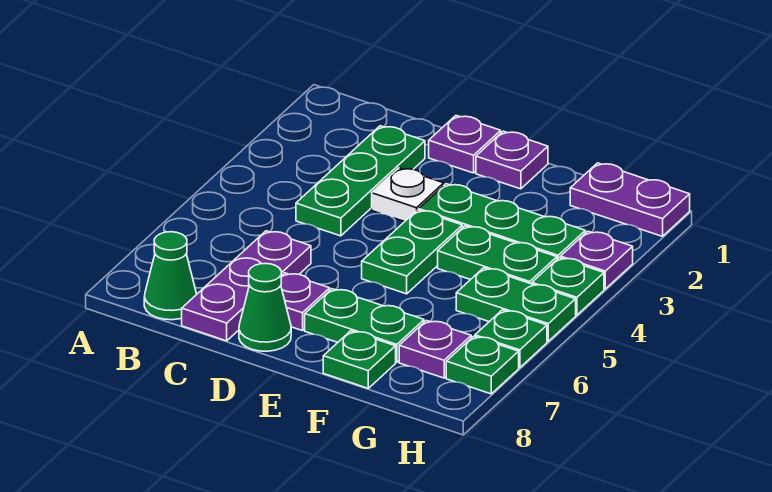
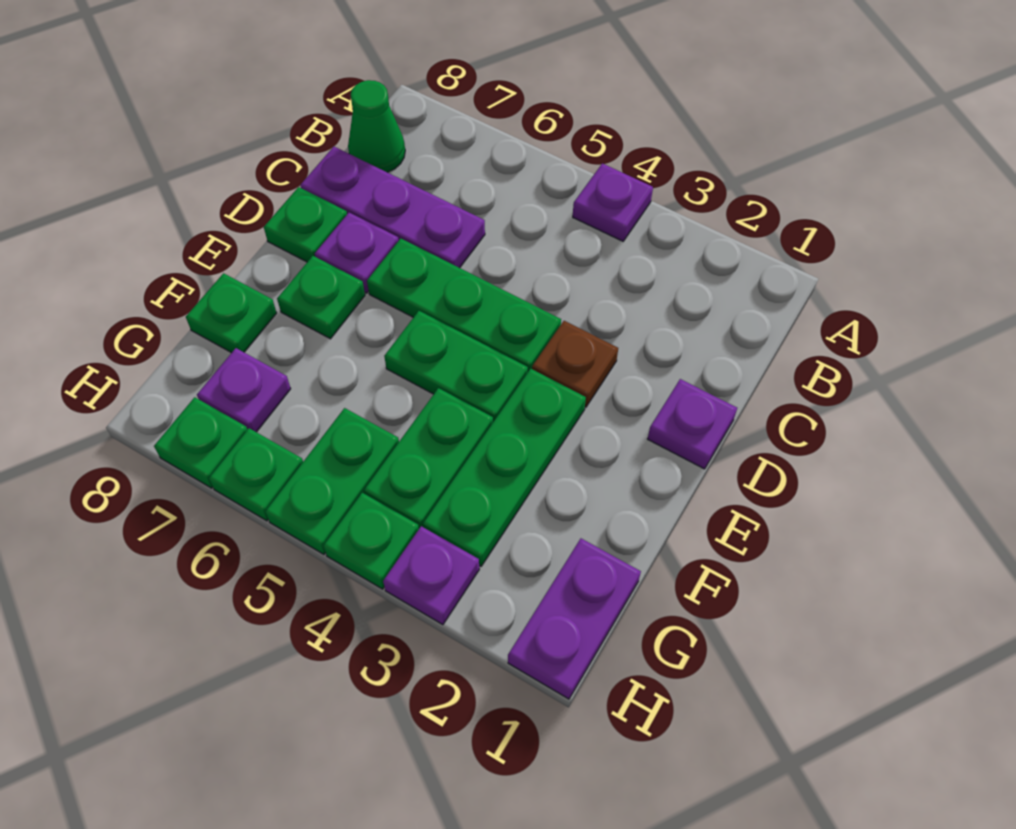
green plate C2:C4 level 1 -> green plate D4:D6 level 1
white plate D3 level 1 -> brown plate D3 level 1
green cone D8 level 1 -> green plate D8 level 1
purple plate E1 level 1 -> purple plate A4 level 1
green plate E7:F7 level 1 -> green plate E7 level 1

